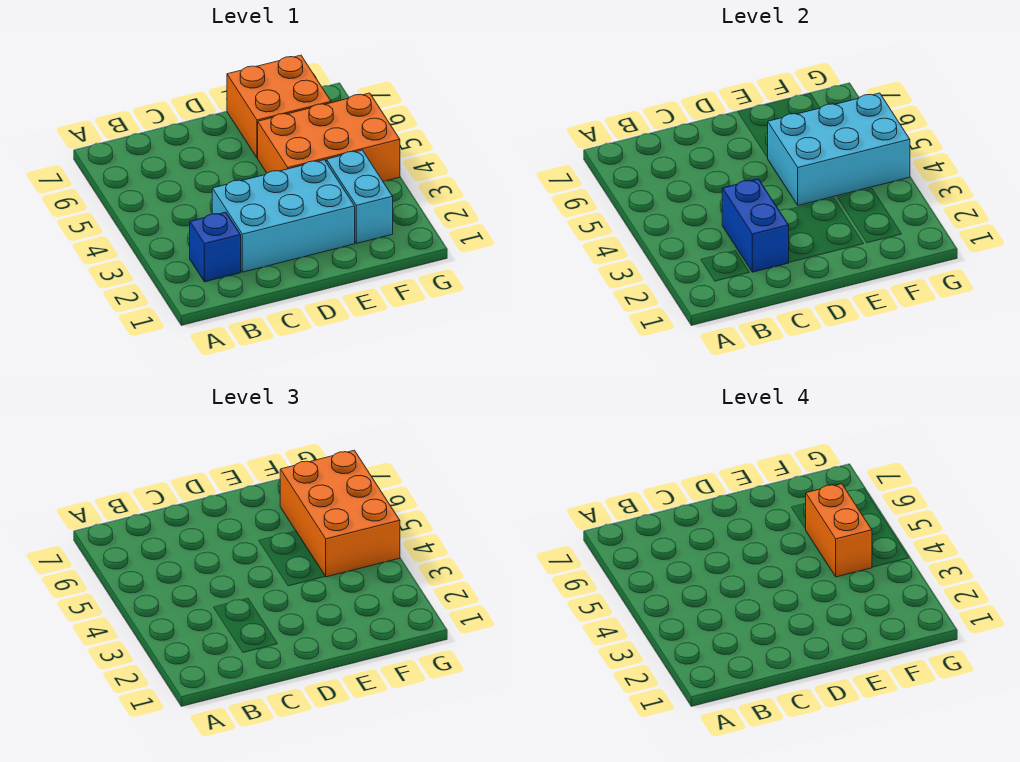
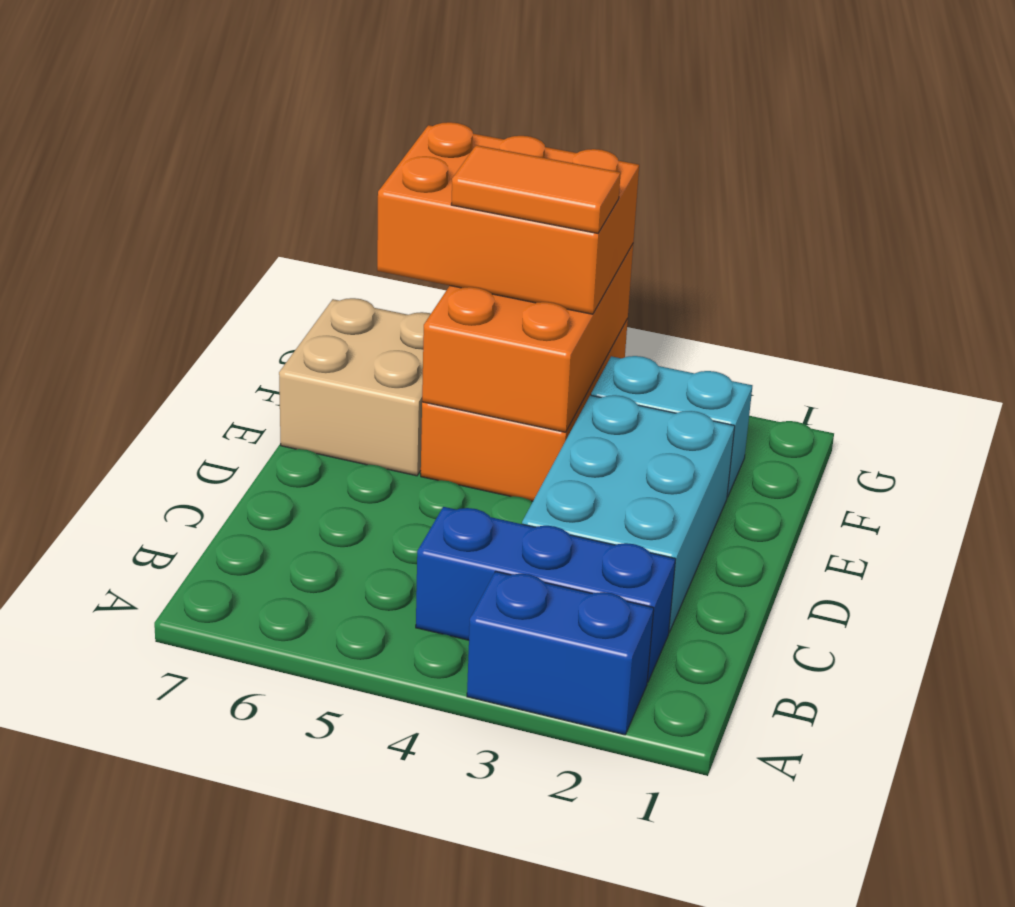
blue brick B2 level 1 -> blue brick B2:B4 level 1
blue brick C2:C3 level 2 -> blue brick A2:A3 level 1
cyan brick E4:G5 level 2 -> orange brick E4:G5 level 2
orange brick E6:F7 level 1 -> tan brick E6:F7 level 1
orange brick F4:F5 level 4 -> orange tile F4:F5 level 4

